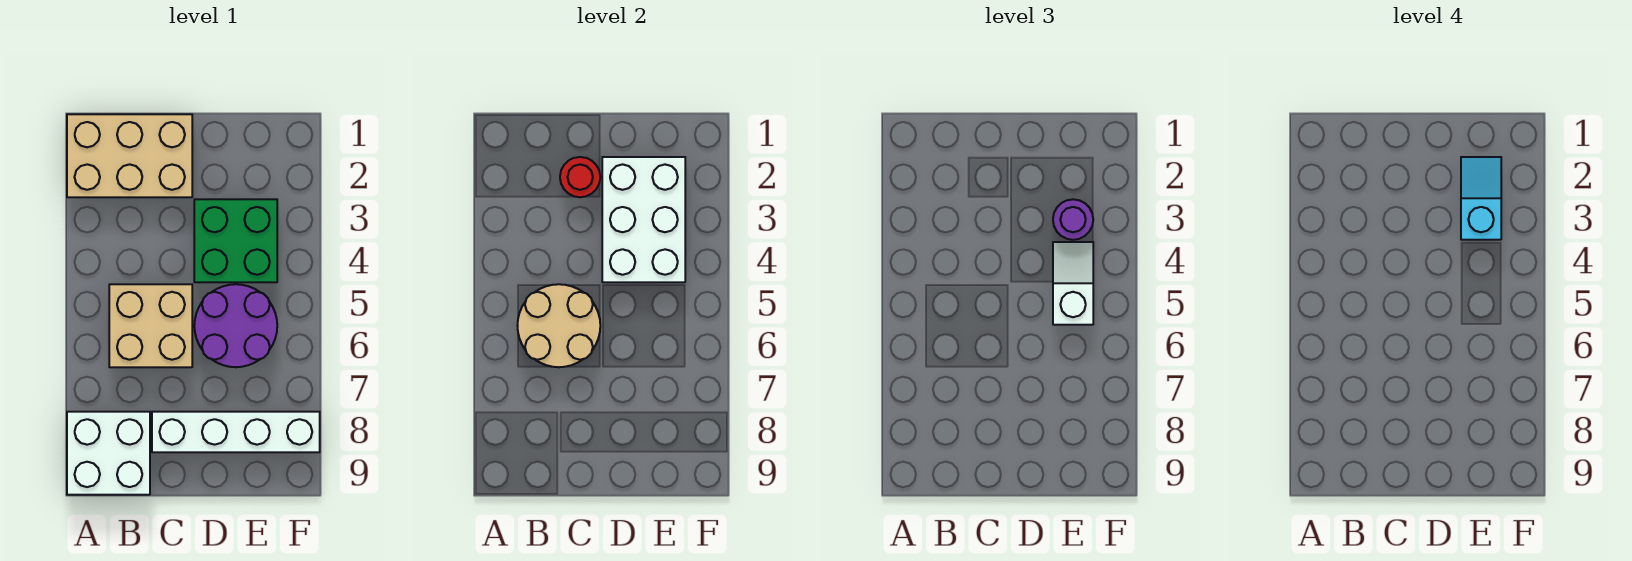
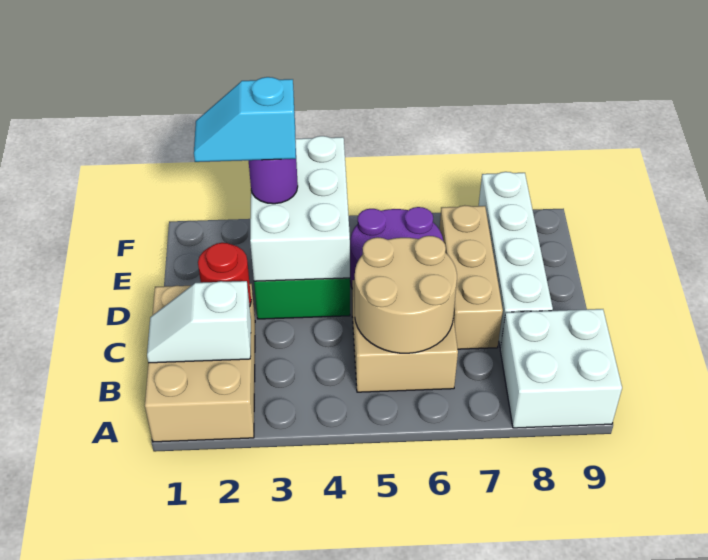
none -> tan brick C7:E7 level 1
white brick D2:E4 level 2 -> white brick D3:F4 level 2
white slope E4:E5 level 3 top 5 -> white slope B1:B2 level 2 top 2

